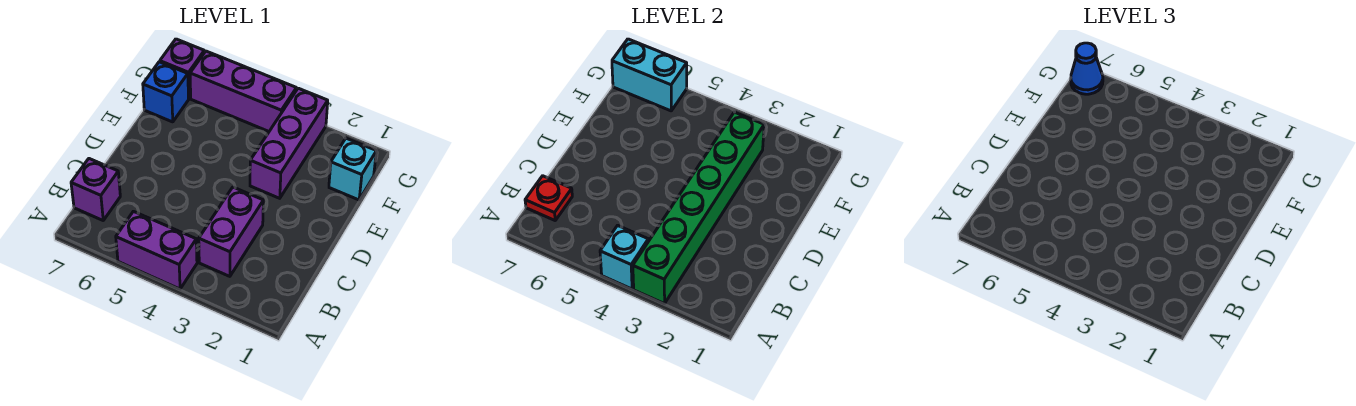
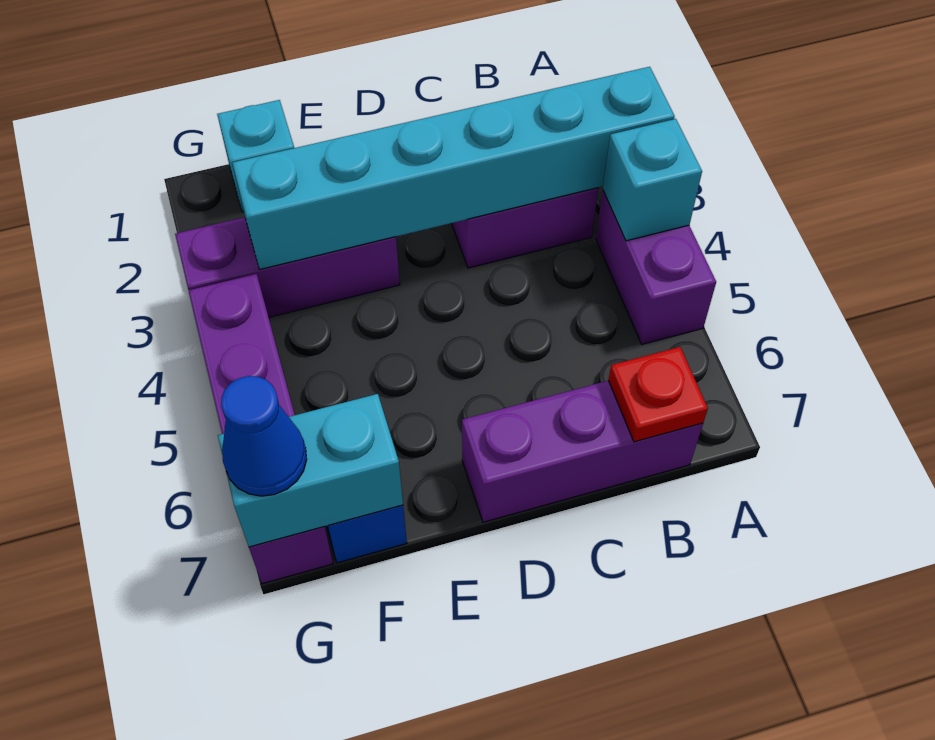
green brick A3:F3 level 2 -> cyan brick A3:F3 level 2
purple brick B7 level 1 -> purple brick B7:D7 level 1
cyan brick G6:G7 level 2 -> cyan brick F7:G7 level 2

